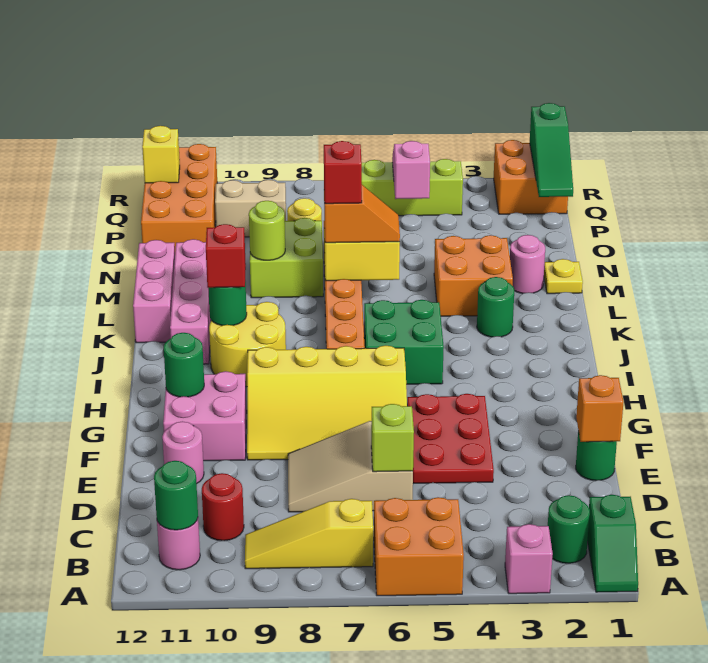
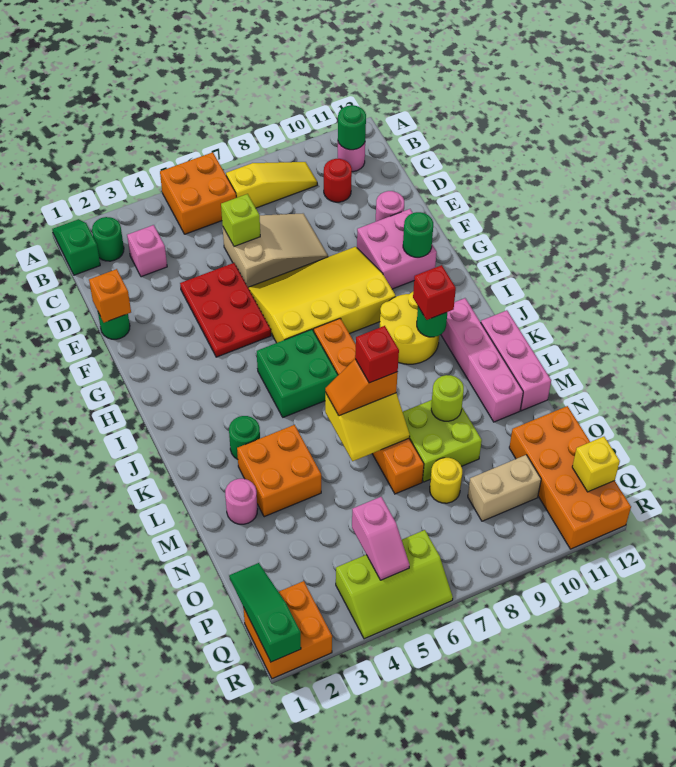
pink brick A3 level 1 -> pink brick C3 level 1
yellow plate M1 level 1 -> none

